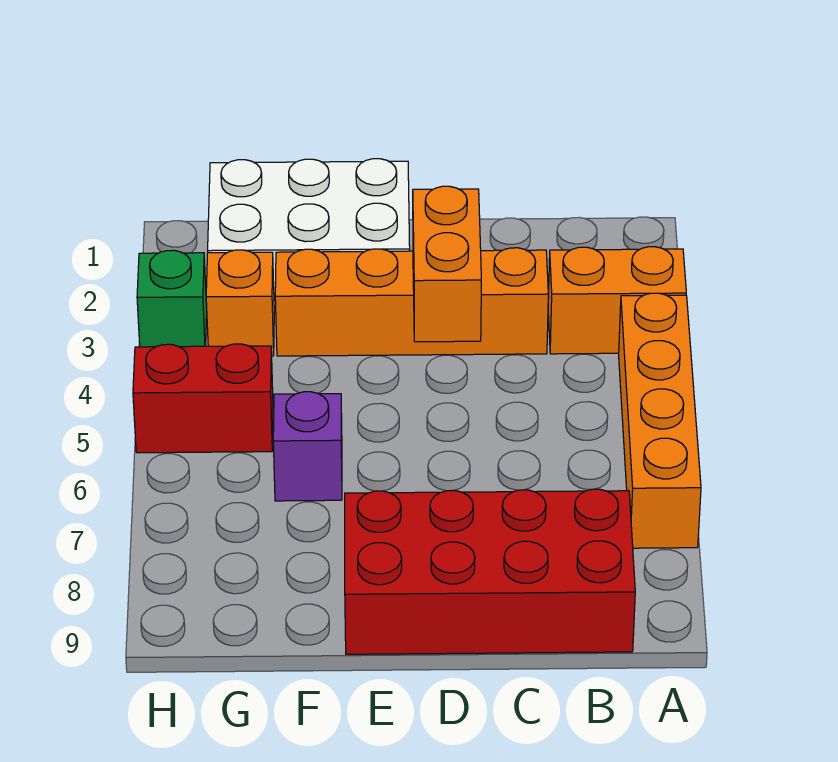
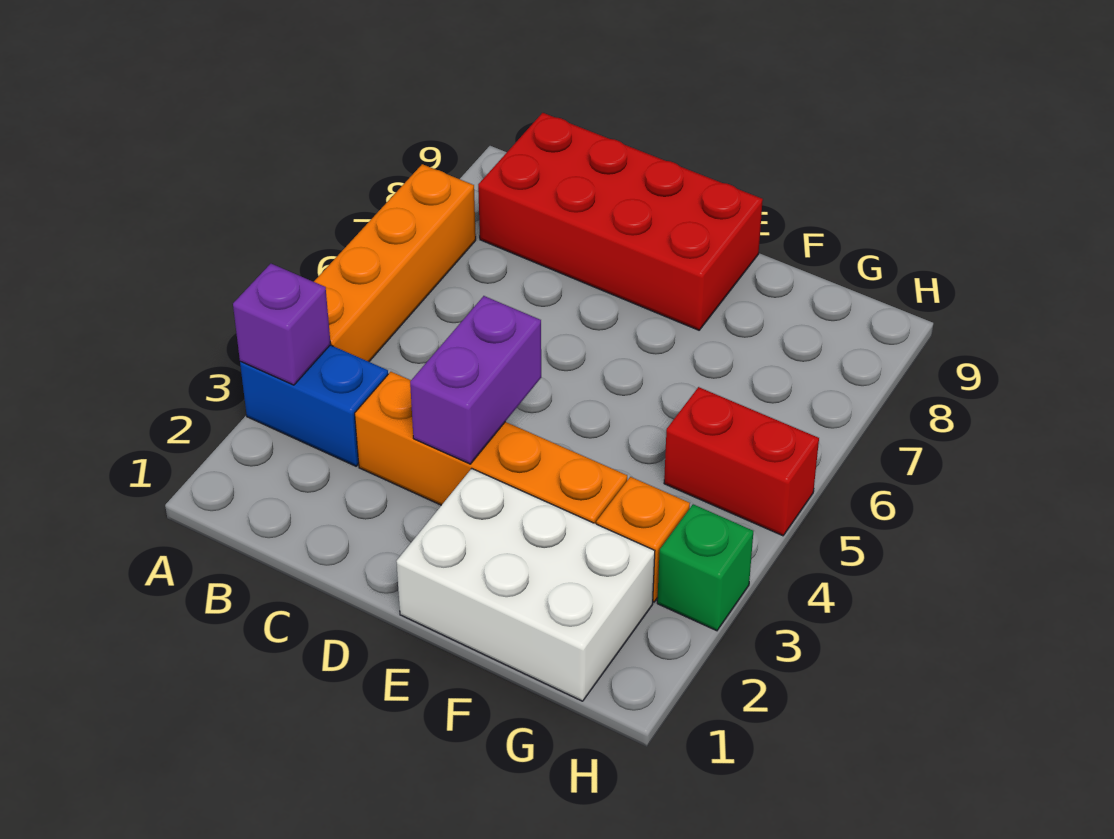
orange brick A3:B3 level 1 -> blue brick A3:B3 level 1
orange brick D3:D4 level 2 -> purple brick D3:D4 level 2
purple brick F6 level 1 -> purple brick A3 level 2

